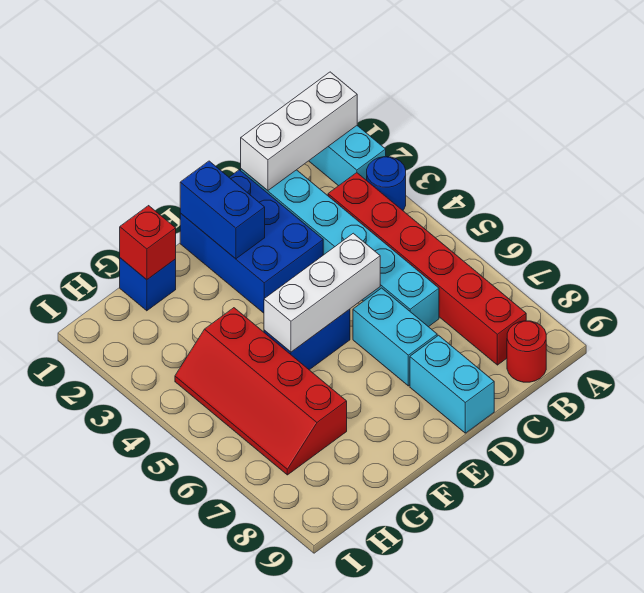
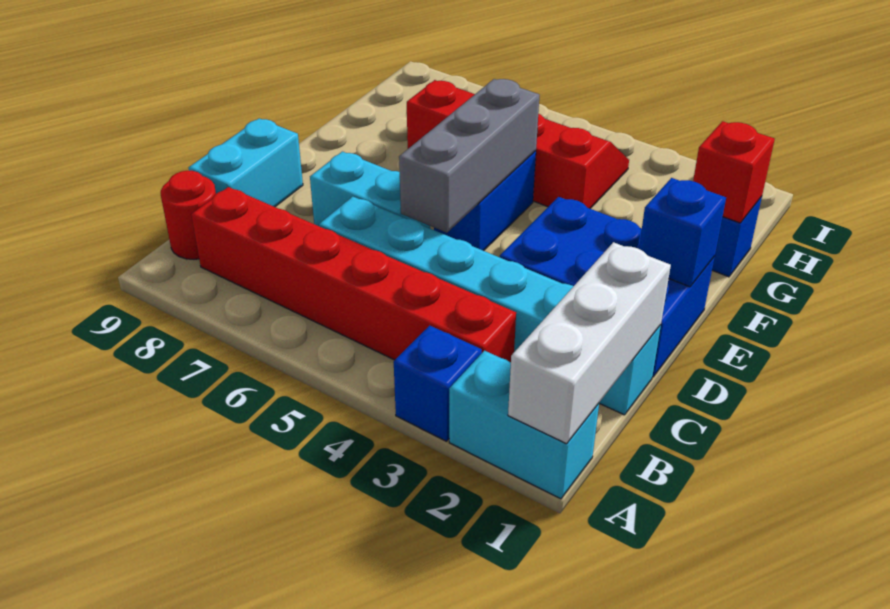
blue round brick A3 level 1 -> blue brick A3 level 1
white brick D5:F5 level 2 -> grey brick D5:F5 level 2
cyan brick D8:D9 level 1 -> cyan brick C9:D9 level 1
blue brick E1:E2 level 2 -> blue brick E1 level 2

